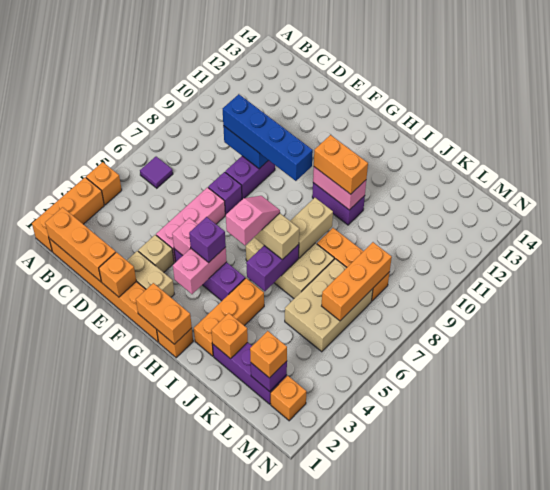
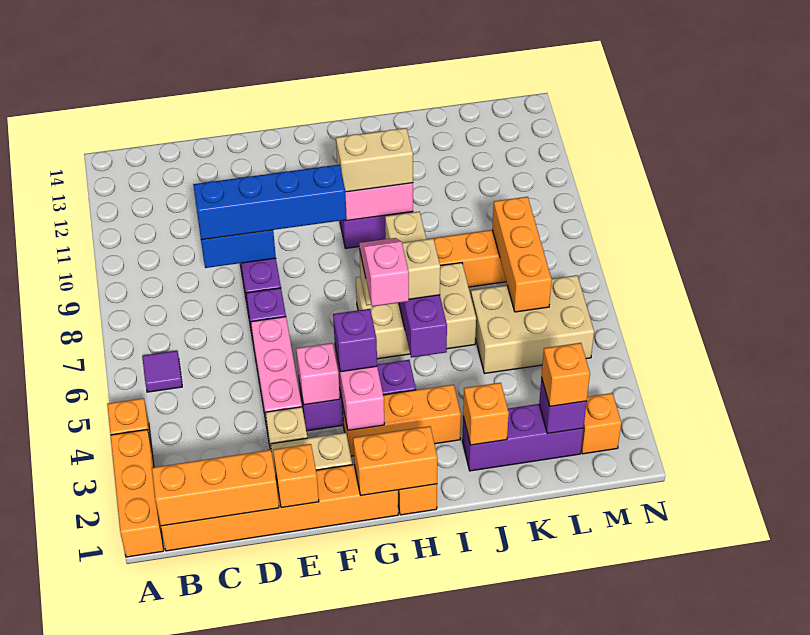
orange brick H10:I10 level 3 -> tan brick H10:I10 level 3
orange brick I2:I4 level 1 -> orange brick G3:I3 level 1
tan brick K5:L7 level 1 -> tan brick K5:M6 level 1

